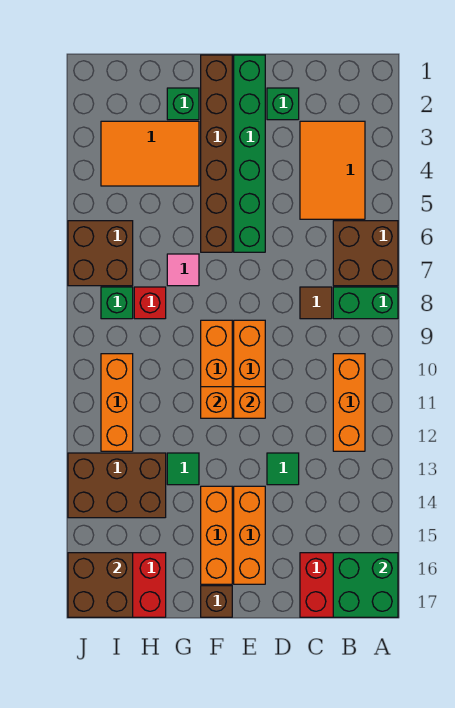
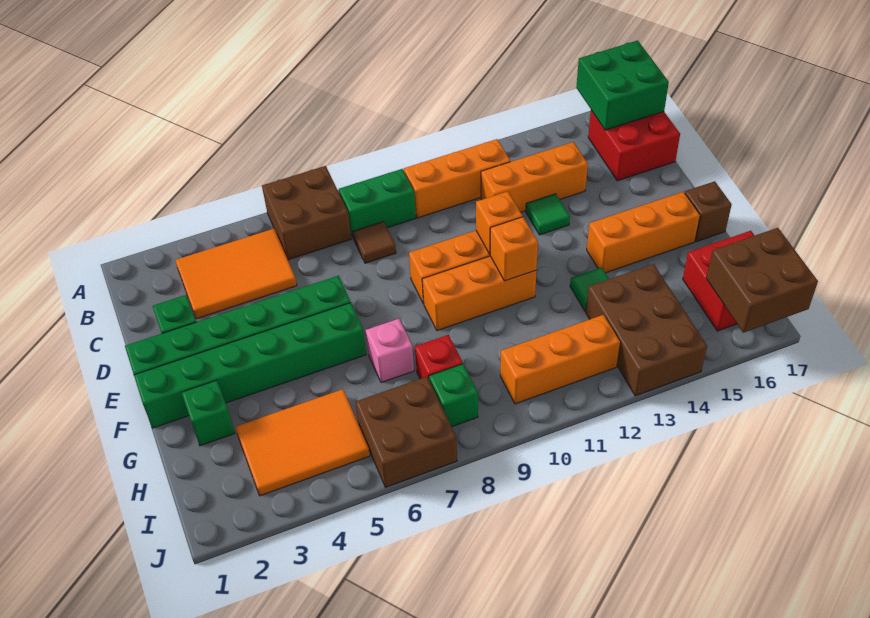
green brick A8:B8 level 1 -> green brick B8:B9 level 1
orange brick E14:E16 level 1 -> orange brick C12:C14 level 1
brown brick F1:F6 level 1 -> green brick F1:F6 level 1
orange tile G3:I4 level 1 -> orange tile H3:I5 level 1
pink tile G7 level 1 -> pink brick G7 level 1

